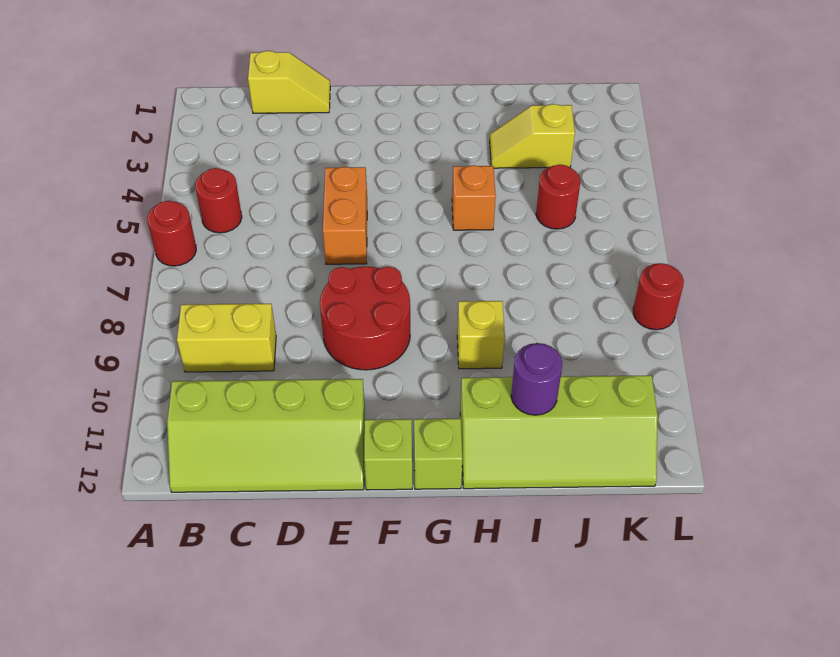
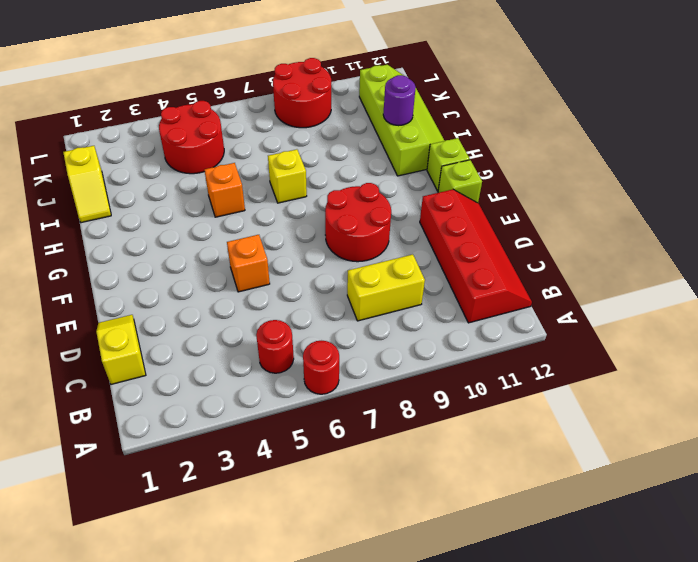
yellow brick B9:C9 level 1 -> yellow brick C8:C9 level 1
lime slope B11:E12 level 1 top 11 -> red slope B11:E12 level 1 top 11
orange brick E5:E6 level 1 -> orange brick E5 level 1
yellow brick H9 level 1 -> yellow brick H7 level 1
yellow slope I3:J3 level 1 top J -> yellow slope I1:J1 level 1 top J
red round brick J5 level 1 -> red round brick J4:K5 level 1
red round brick L8 level 1 -> red round brick K8:L9 level 1

